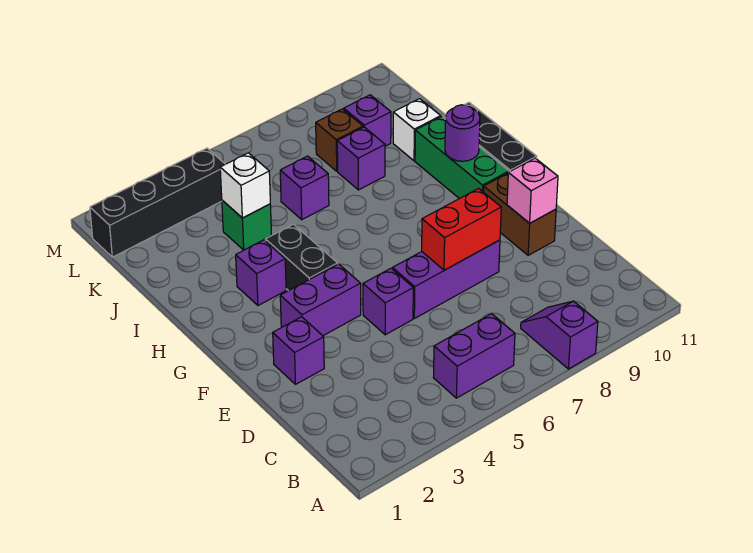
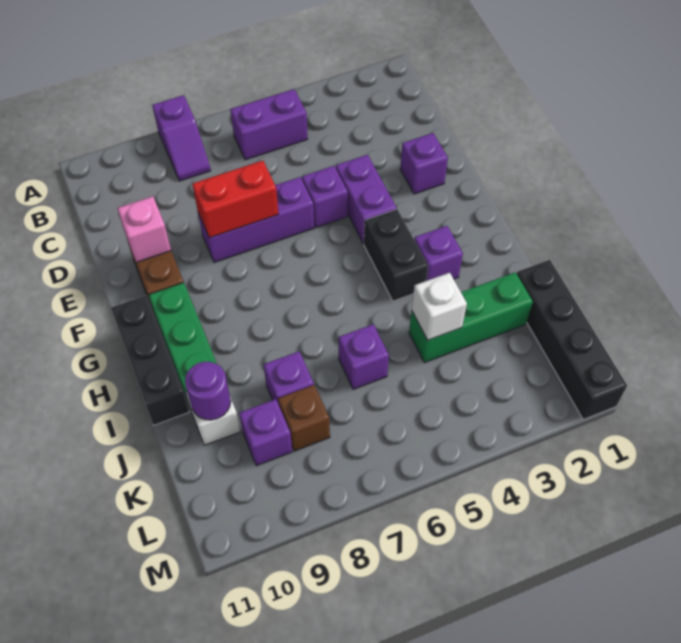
purple brick F3:F4 level 1 -> purple brick E4:F4 level 1
purple round brick H10 level 2 -> purple round brick J10 level 2
green brick J4 level 1 -> green brick J2:J4 level 1
black brick L1:L4 level 1 -> black brick J1:M1 level 1

